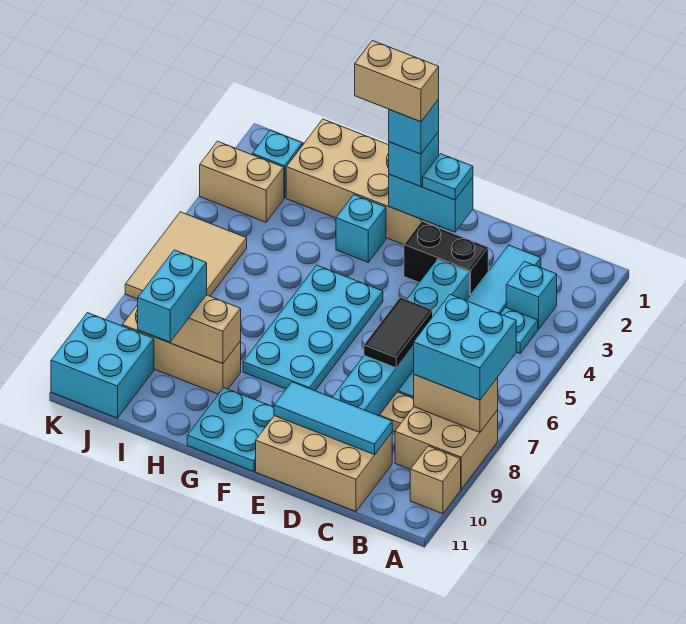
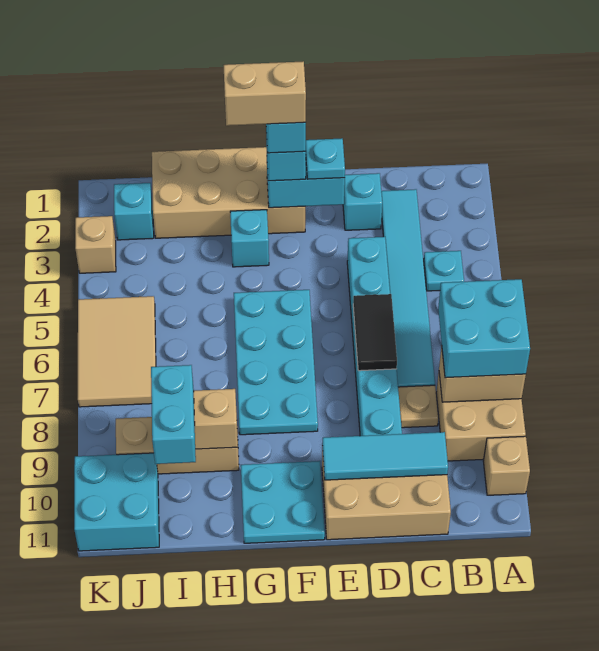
cyan brick B3 level 1 -> cyan brick D2 level 1
black brick D3:E3 level 1 -> none
tan brick J3:K3 level 1 -> tan brick K3 level 1

